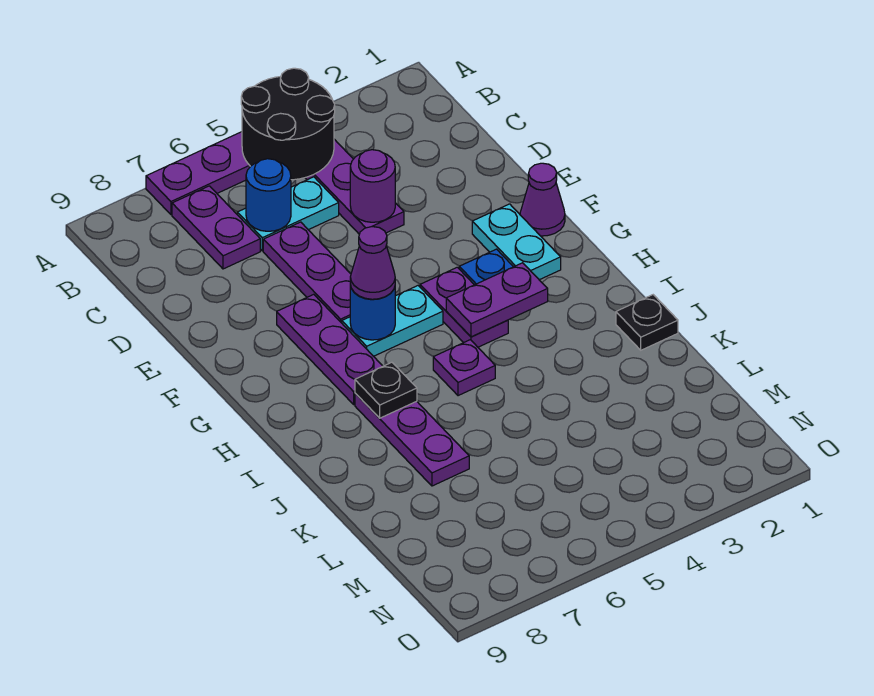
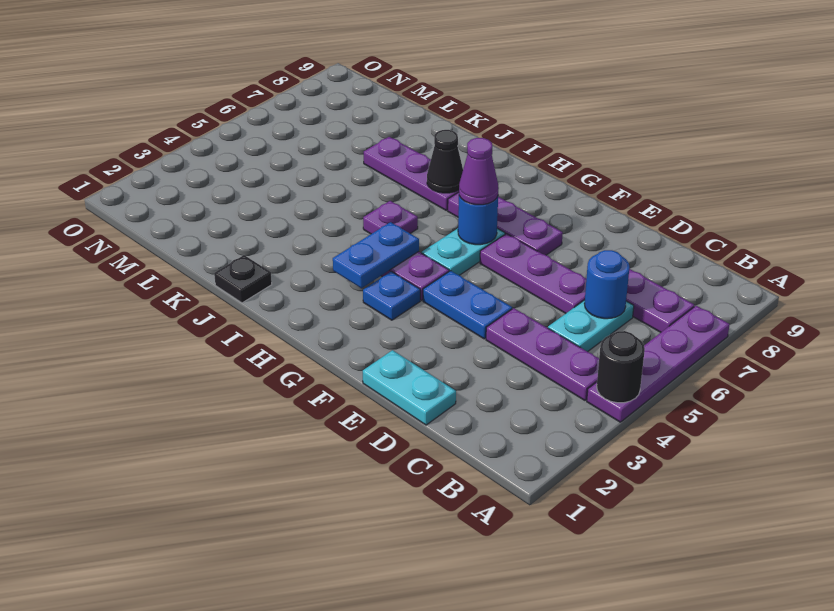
black round brick A4:B5 level 2 -> black round brick A4 level 2
purple round brick D4 level 2 -> none
none -> blue plate E4:F4 level 1
purple cone F1 level 1 -> none
cyan plate F2:G2 level 1 -> cyan plate D1:E1 level 1
purple plate H3:H4 level 2 -> blue plate H3:H4 level 2
black plate I7 level 2 -> black cone I7 level 2

